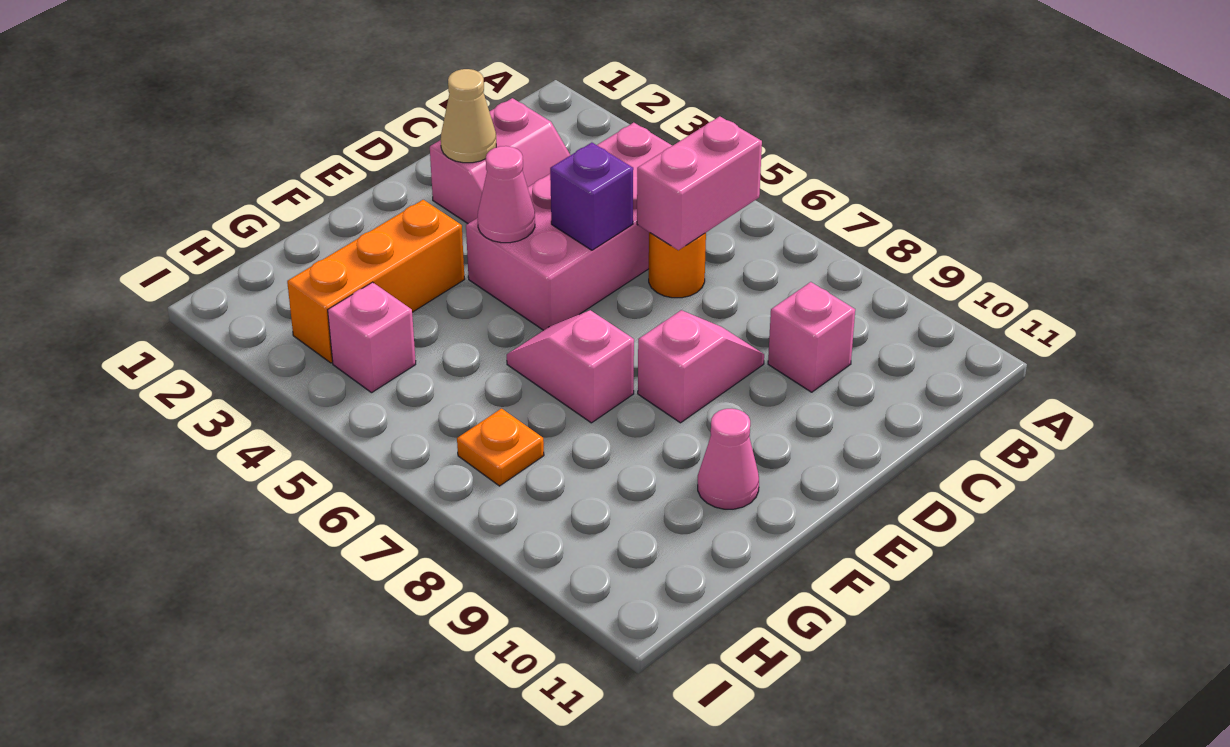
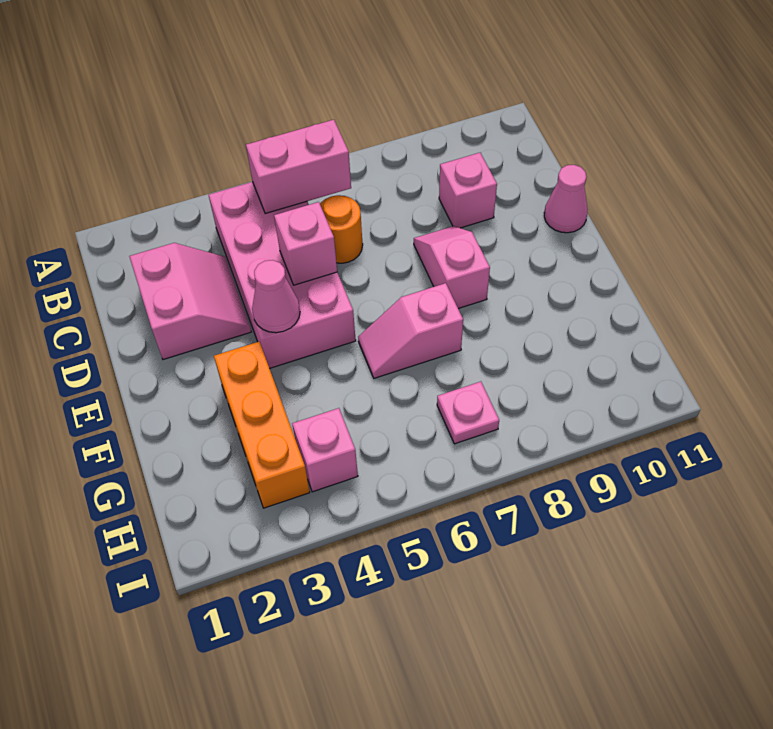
pink brick B6:C6 level 2 -> pink brick B5:B6 level 2
tan cone D2 level 2 -> none
purple brick D5 level 2 -> pink brick D5 level 2
pink cone F10 level 1 -> pink cone D11 level 1
orange plate H7 level 1 -> pink plate H7 level 1

